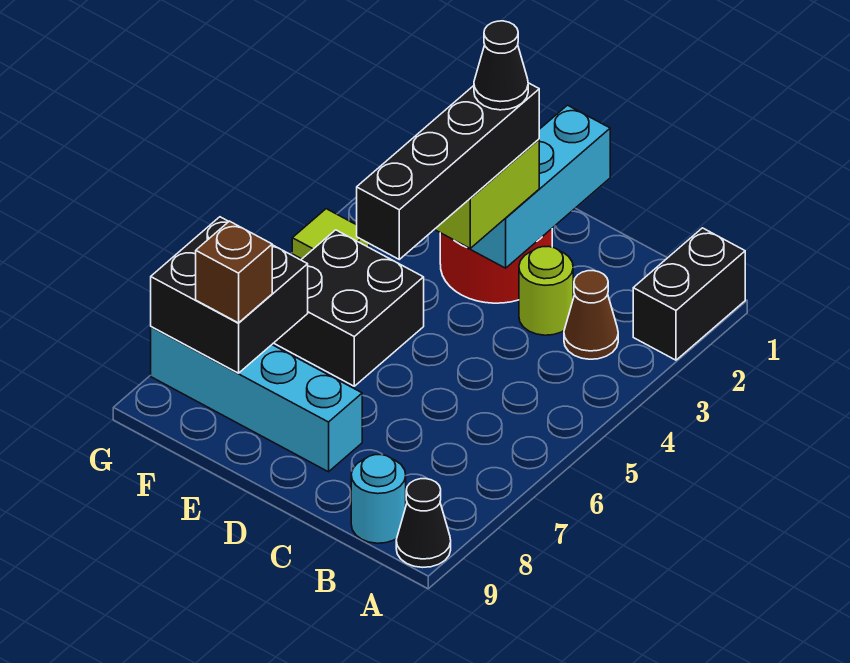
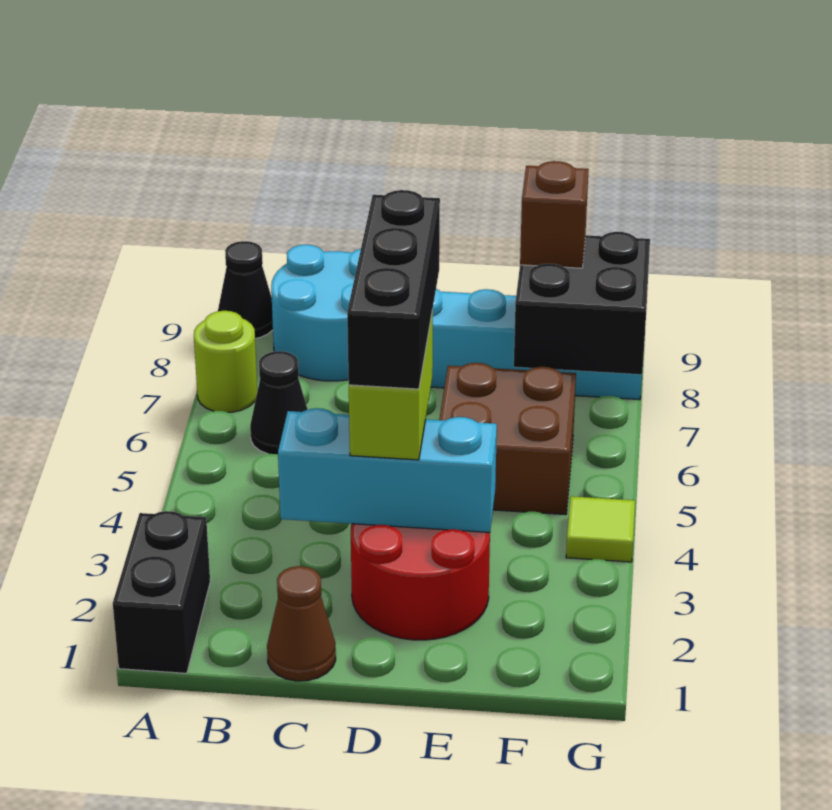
brown cone B3 level 1 -> brown cone C1 level 1
cyan round brick B9 level 1 -> cyan round brick B8:C9 level 1
lime round brick C3 level 1 -> lime round brick A7 level 1
cyan brick D1:D3 level 2 -> cyan brick C3:E3 level 2
black brick D3:D6 level 4 -> black brick D3:D5 level 4
black cone D3 level 5 -> black cone B6 level 1
black brick E5:F6 level 1 -> brown brick E5:F6 level 1

